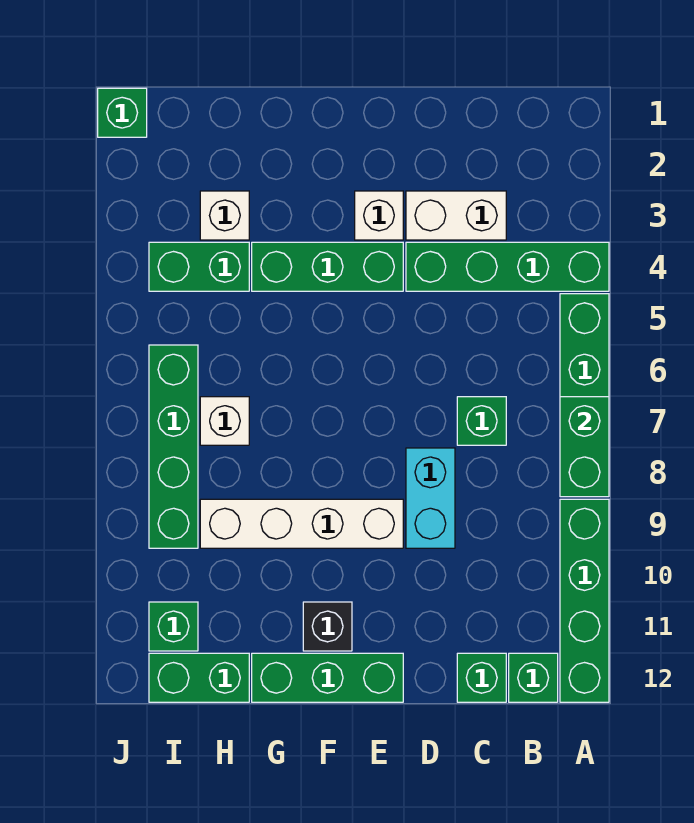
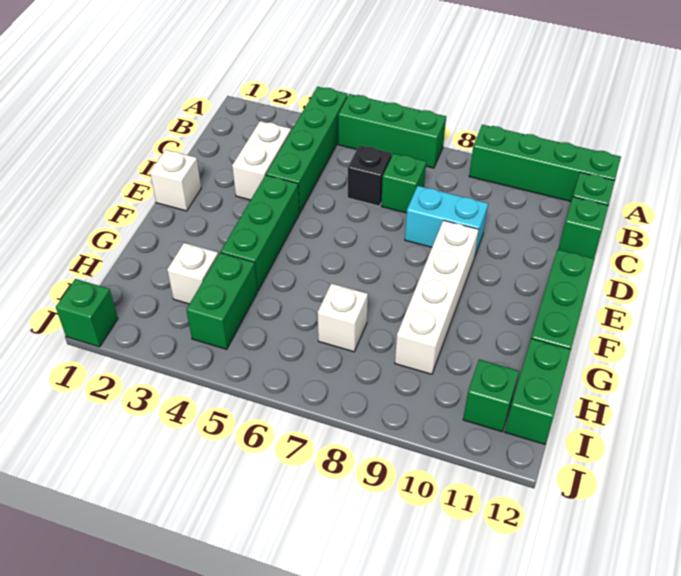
green brick A7:A8 level 2 -> none
white brick E3 level 1 -> white brick E1 level 1
black brick F11 level 1 -> black brick C6 level 1
green brick I6:I9 level 1 -> none

